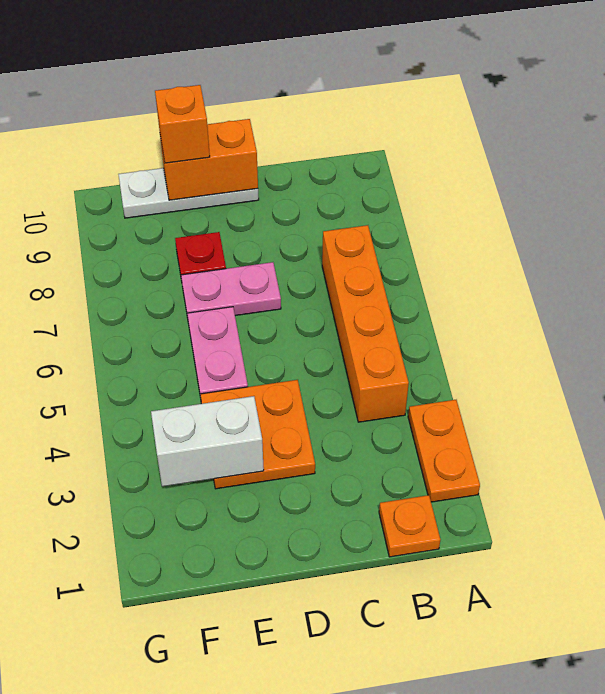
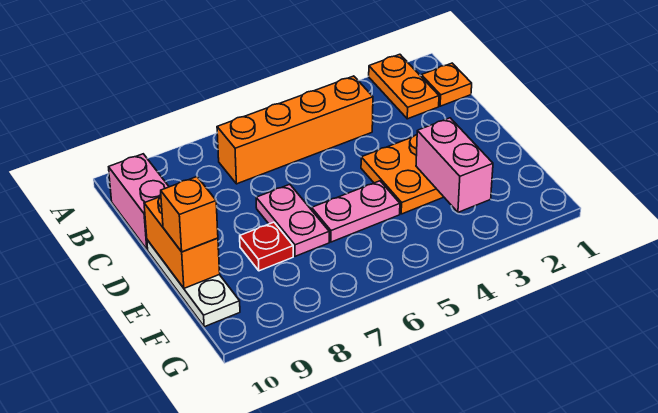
orange plate A2:A3 level 1 -> orange plate A2:B2 level 1
none -> pink brick B10:C10 level 1
white brick E3:F3 level 2 -> pink brick E3:F3 level 2

